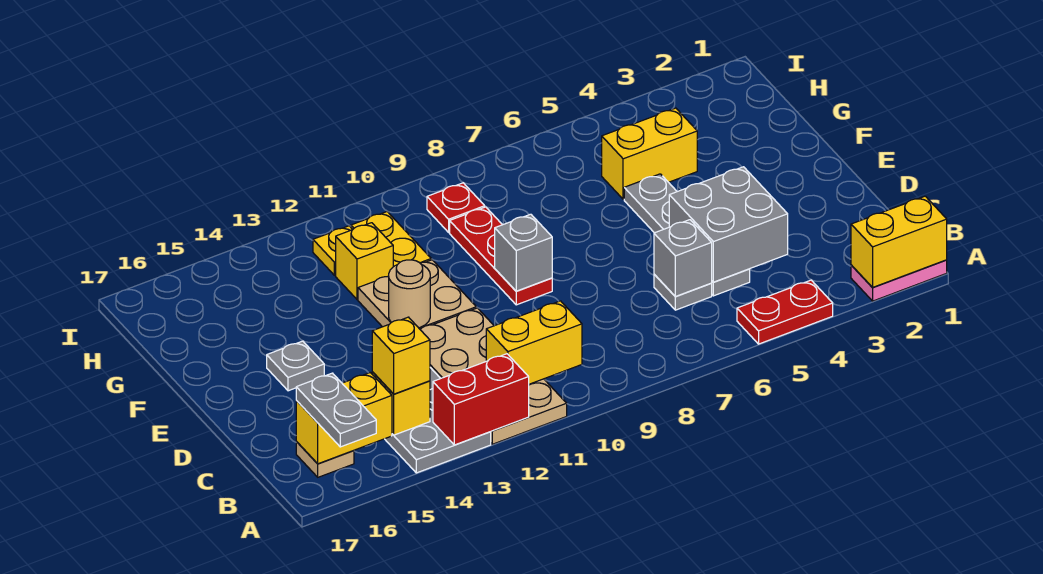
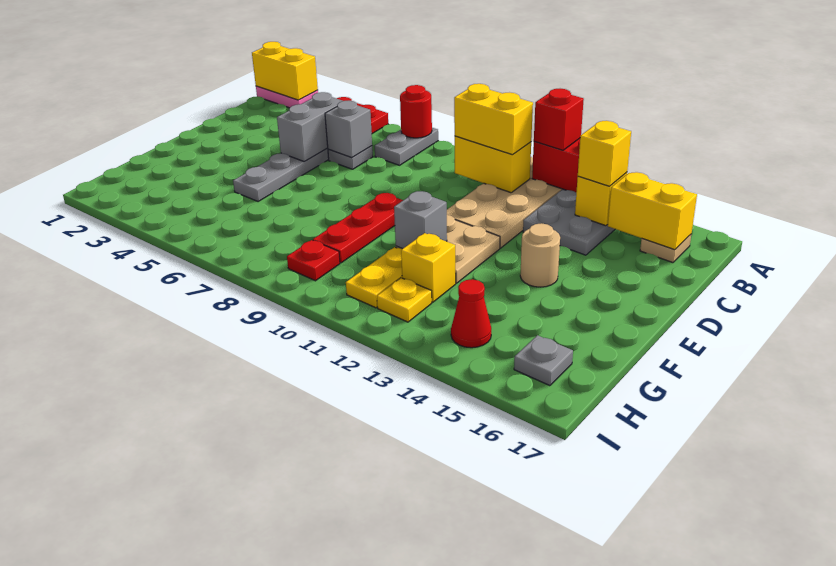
none -> red round brick A7 level 2
none -> red brick A12 level 3
grey plate A16:B16 level 3 -> grey plate A7:B7 level 1
grey brick C4:D5 level 2 -> grey brick C5:D5 level 2
grey brick E9 level 2 -> grey brick F11 level 2
tan round brick E12 level 2 -> tan round brick E14 level 1
grey plate E15 level 1 -> grey plate H16 level 1
yellow brick G4:G5 level 1 -> yellow brick B10:B11 level 3
none -> red cone H14 level 1

